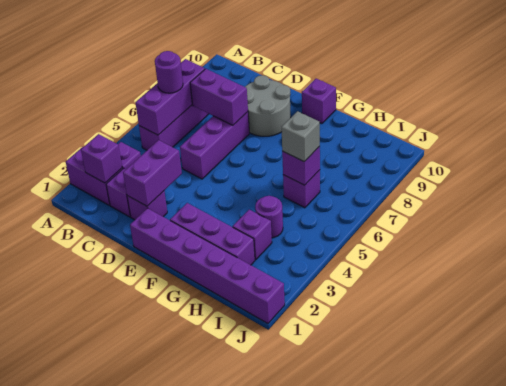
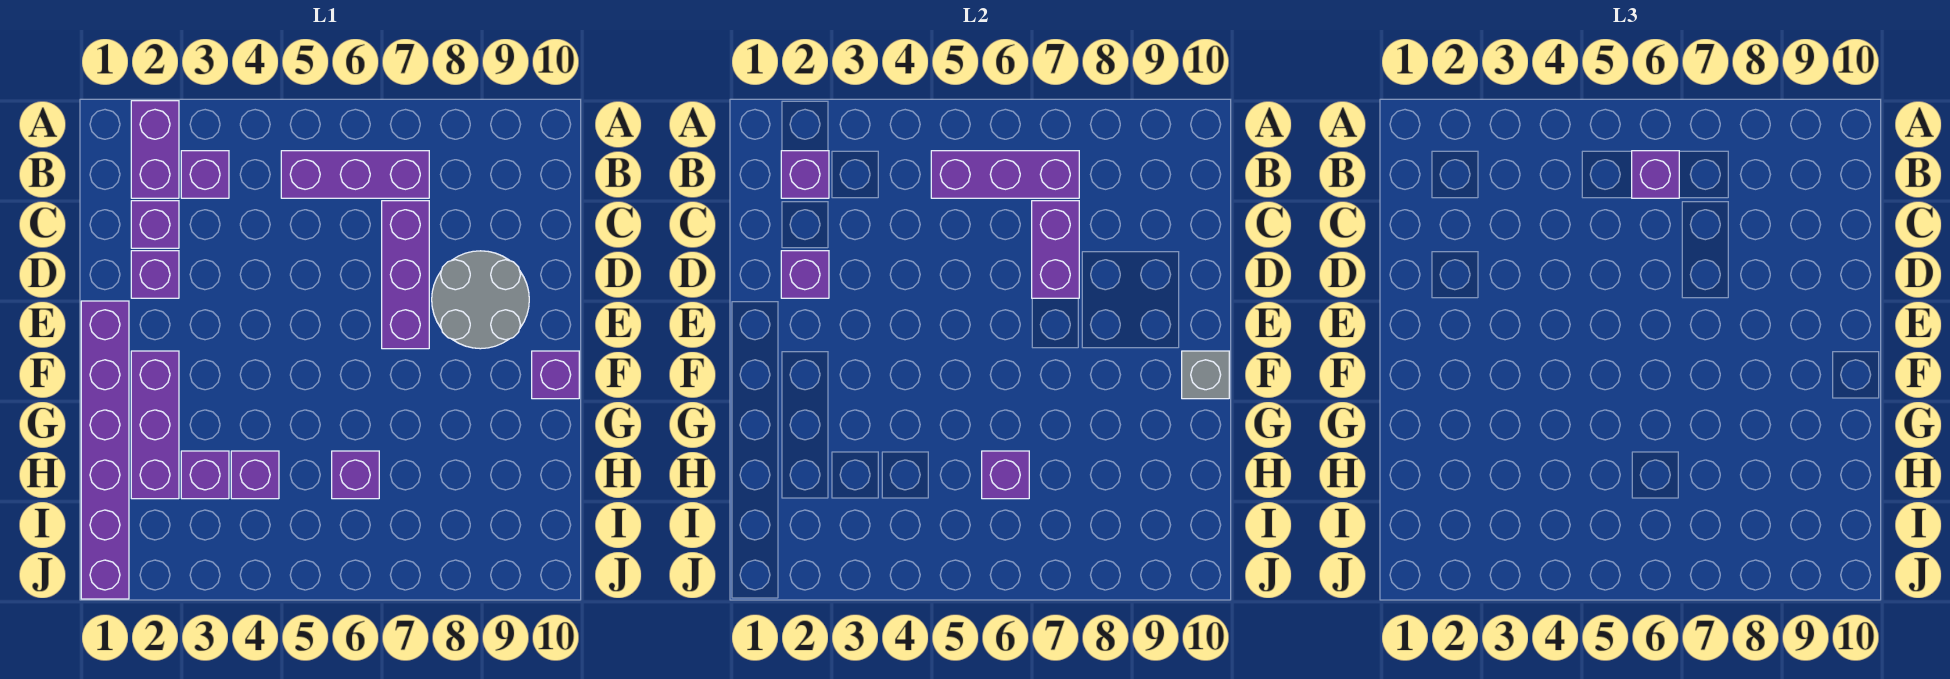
purple round brick B6 level 3 -> purple brick B6 level 3
purple brick D2:D3 level 2 -> purple brick D2 level 2
purple brick D5:D7 level 1 -> purple brick C7:E7 level 1
purple round brick H4 level 1 -> purple brick H4 level 1
grey brick H6 level 3 -> grey brick F10 level 2

